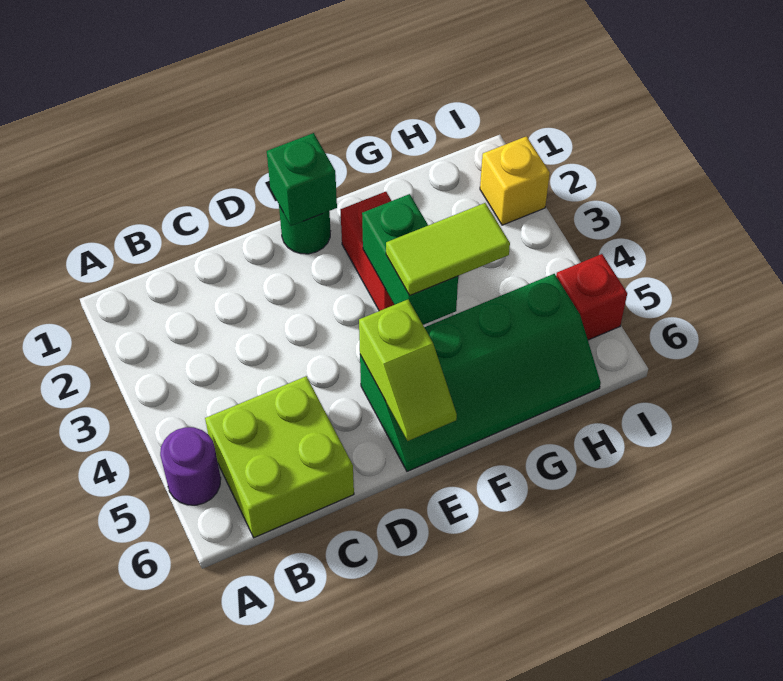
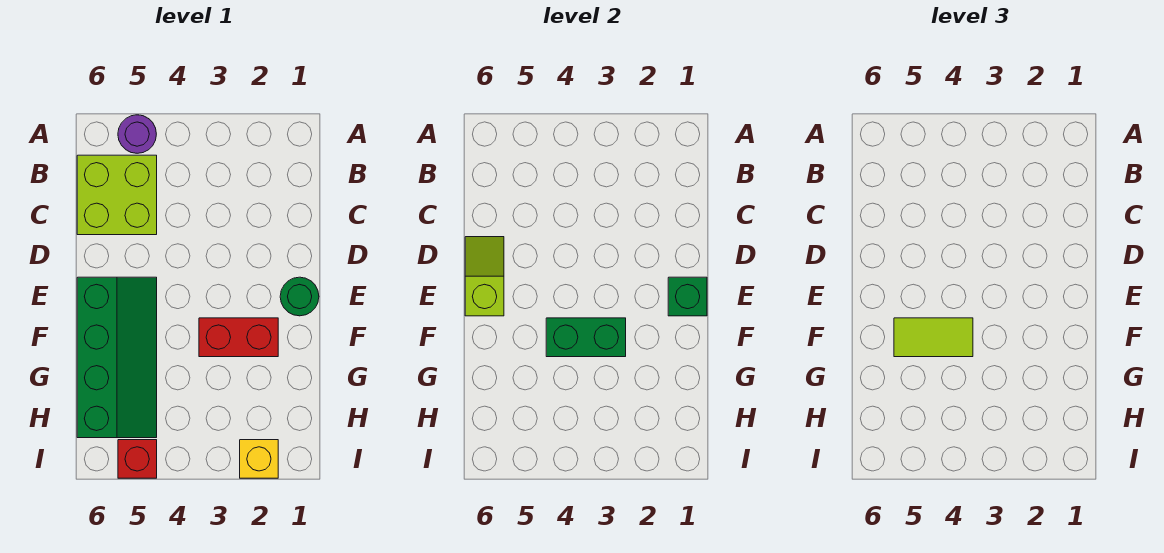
green slope E5:H6 level 1 top 5 -> green slope E5:H6 level 1 top 6
lime slope E5:E6 level 2 top 5 -> lime slope D6:E6 level 2 top E
lime tile F4:G4 level 3 -> lime tile F4:F5 level 3

